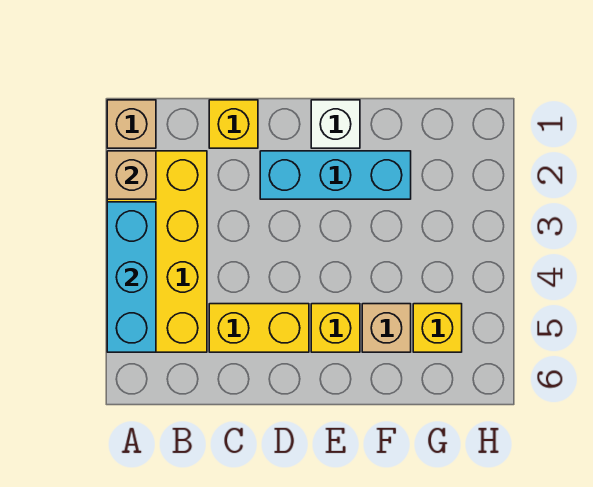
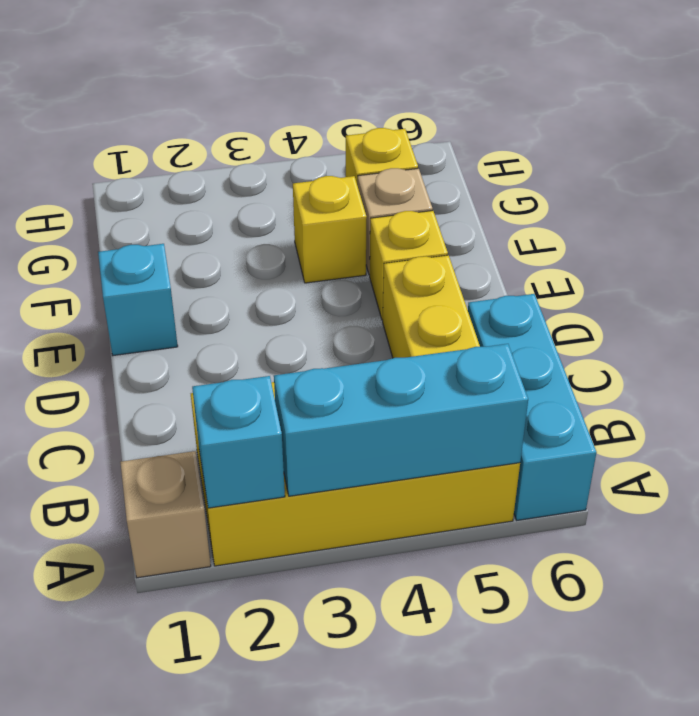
tan brick A2 level 2 -> cyan brick A2 level 2
yellow brick C1 level 1 -> yellow brick F4 level 1
cyan brick D2:F2 level 1 -> cyan brick A6:C6 level 1
white brick E1 level 1 -> cyan brick E1 level 1

